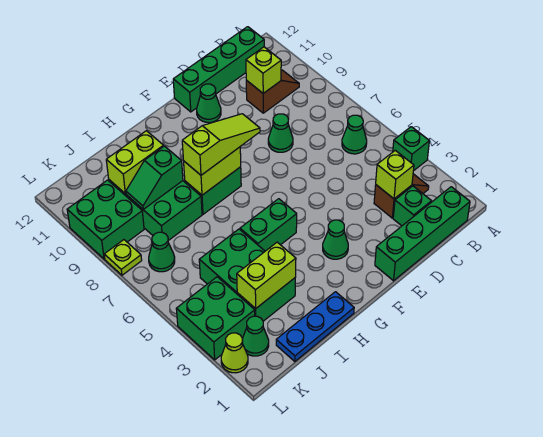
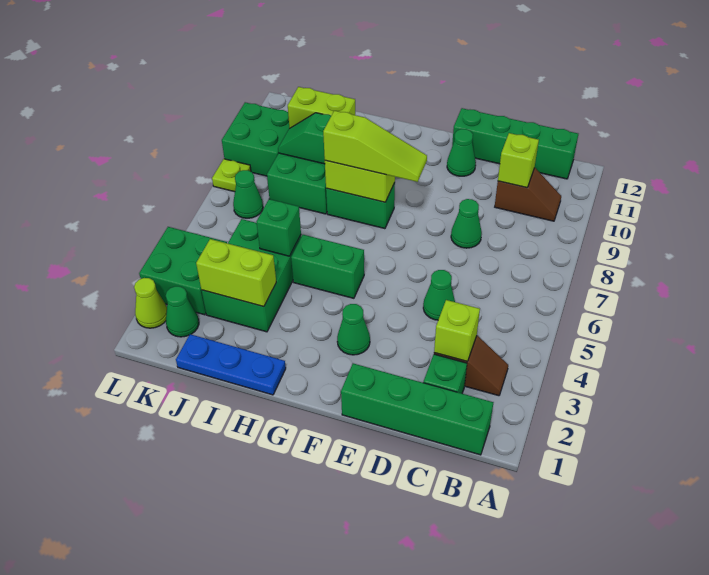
green brick A4 level 1 -> green brick I5 level 2
green cone B6 level 1 -> green cone D5 level 1

